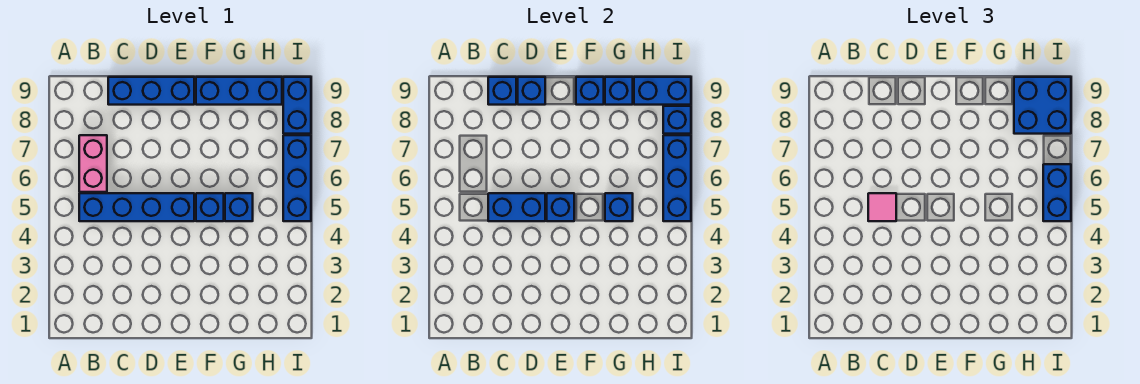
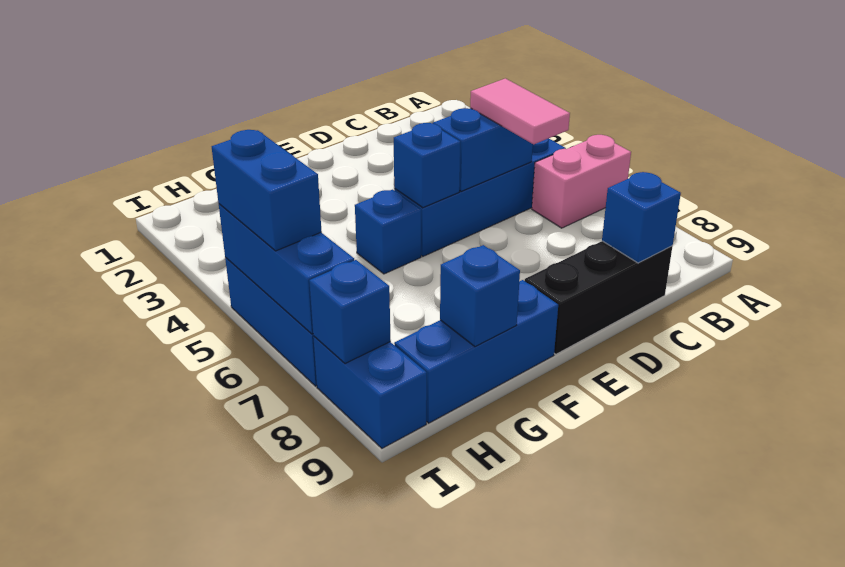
pink brick B6:B7 level 1 -> pink brick A6:B6 level 1
pink tile C5 level 3 -> pink tile C5:C6 level 3
blue brick C9:E9 level 1 -> black brick C9:E9 level 1
blue brick D9 level 2 -> none
blue brick F9 level 2 -> none
blue brick G5 level 1 -> none
blue brick G5 level 2 -> none
blue brick H8:I9 level 3 -> none
blue brick H9:I9 level 2 -> none

